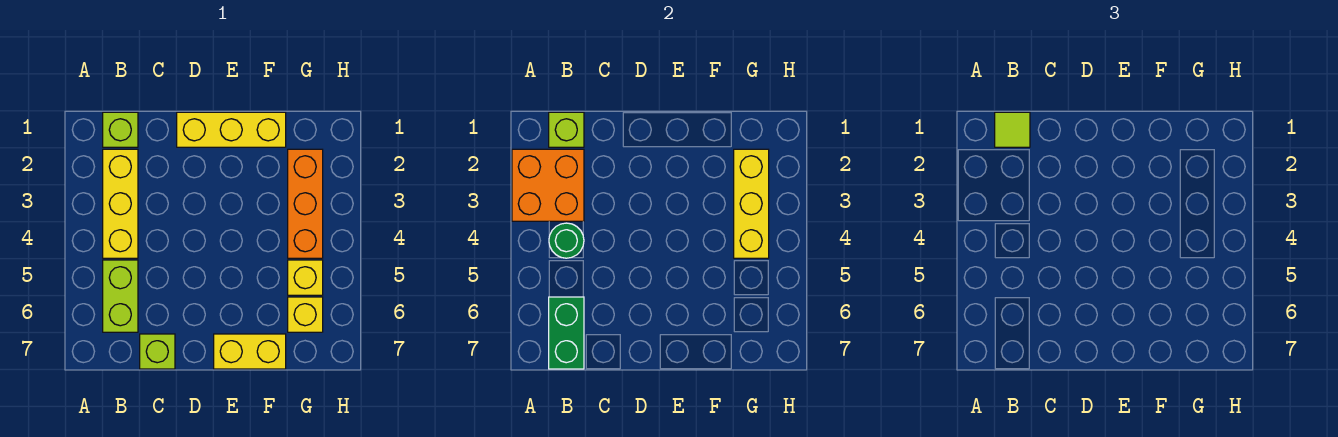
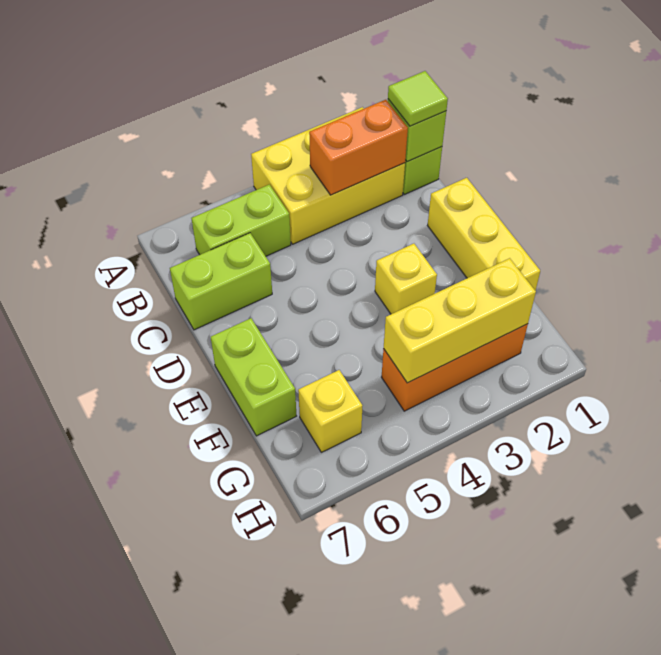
orange brick A2:B3 level 2 -> orange brick B2:B3 level 2
yellow brick B2:B4 level 1 -> yellow brick A2:B4 level 1
green round brick B4 level 2 -> none
green brick B6:B7 level 2 -> none
lime brick C7 level 1 -> lime brick C6:C7 level 1
yellow brick E7:F7 level 1 -> lime brick E7:F7 level 1
yellow brick G5 level 1 -> yellow brick E3 level 1

